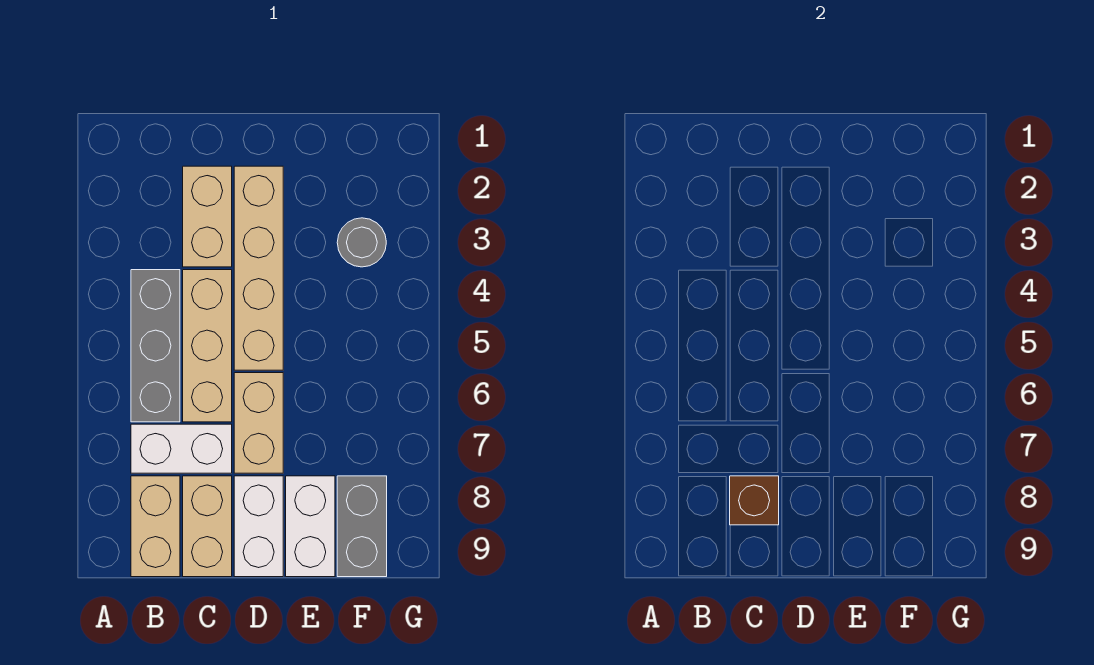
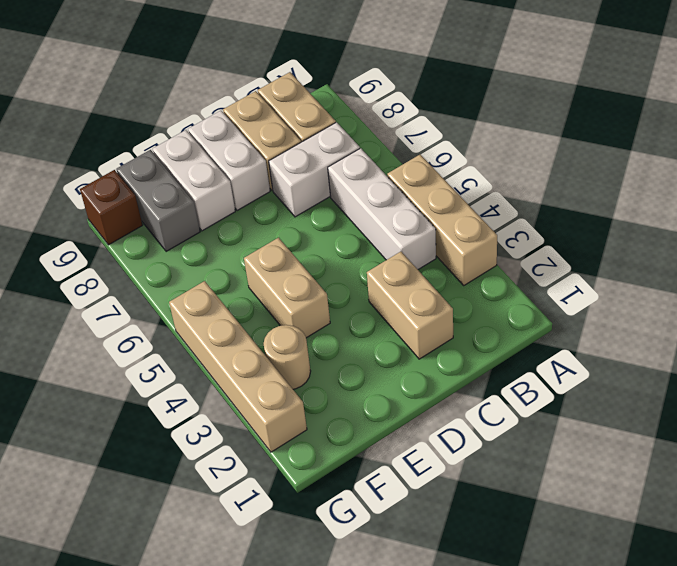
grey brick B4:B6 level 1 -> white brick B4:B6 level 1
tan brick C4:C6 level 1 -> tan brick A3:A5 level 1
brown brick C8 level 2 -> brown brick G9 level 1
tan brick D2:D5 level 1 -> tan brick G2:G5 level 1
tan brick D6:D7 level 1 -> tan brick E4:E5 level 1
grey round brick F3 level 1 -> tan round brick F3 level 1

